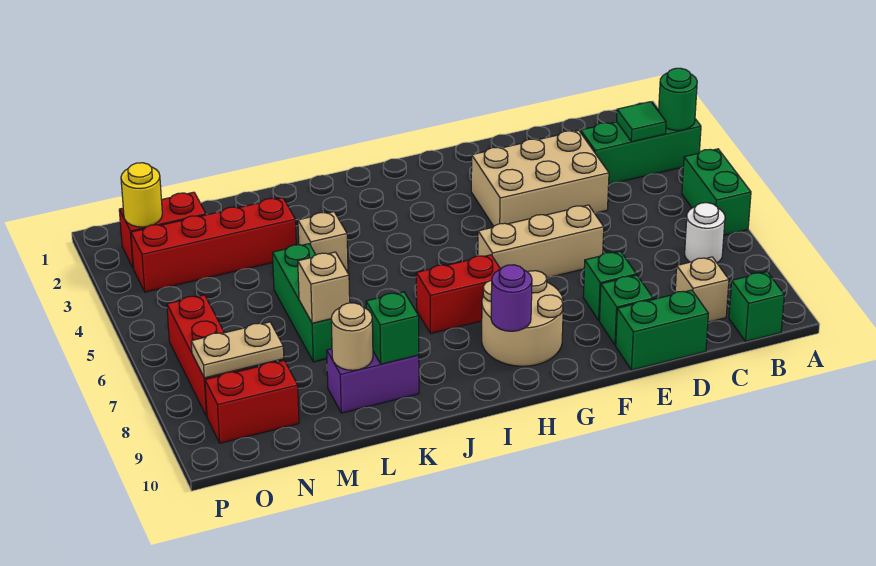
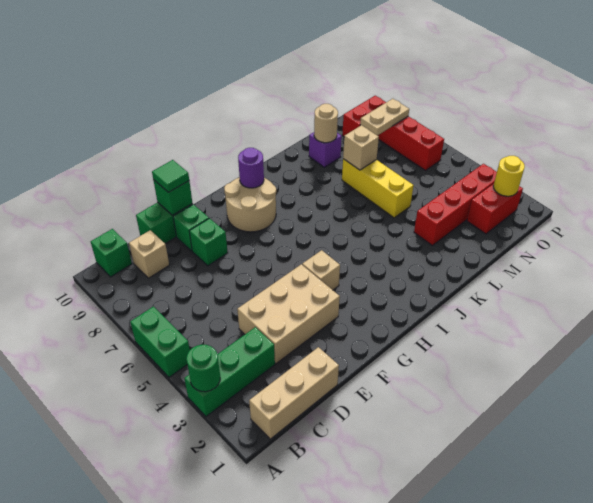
green tile B3 level 2 -> green tile E10 level 3
white round brick B7 level 1 -> none
tan brick E6:G6 level 1 -> tan brick B1:D1 level 1
red brick H7:I7 level 1 -> none
tan brick K4 level 1 -> tan brick G4 level 1
purple brick K9:L9 level 1 -> purple brick L9 level 1
green brick K9 level 2 -> green brick E10 level 2
green brick L5:L7 level 1 -> yellow brick L5:L7 level 1

